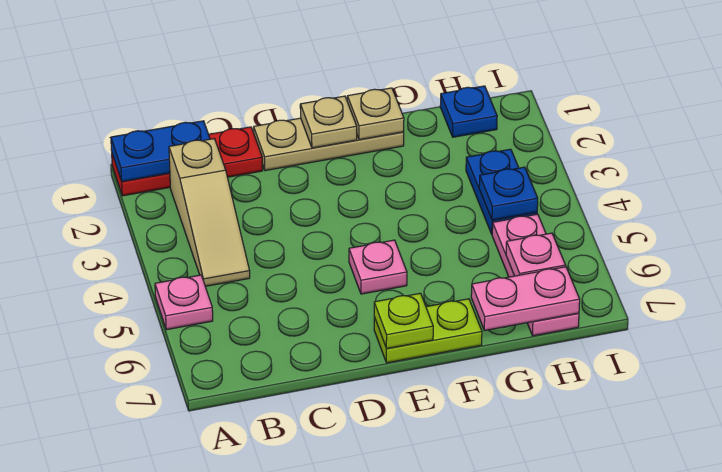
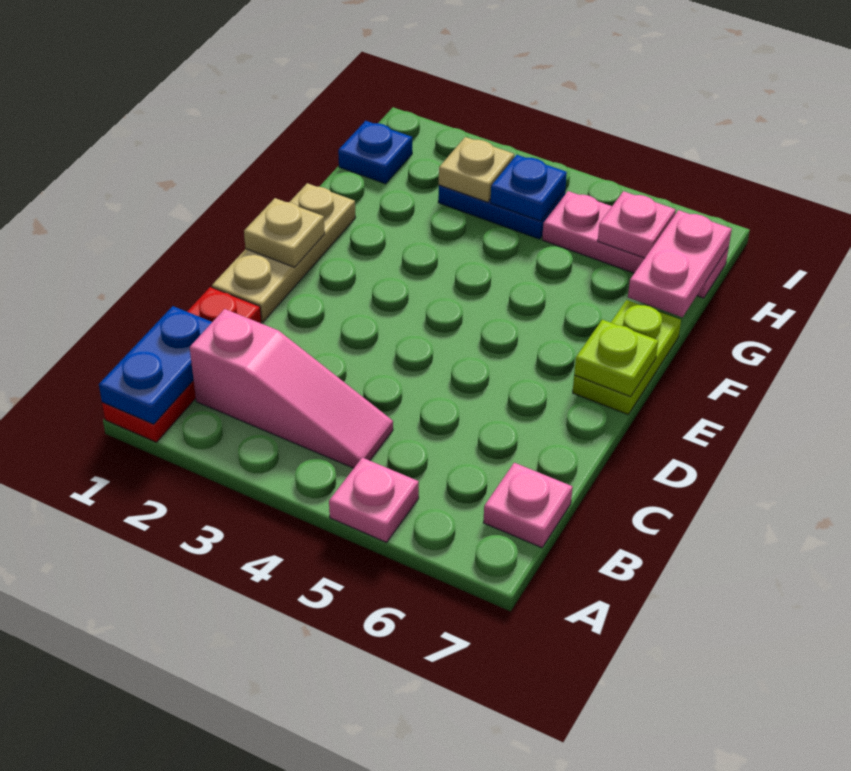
tan slope B2:B4 level 1 top 2 -> pink slope B2:B4 level 1 top 2
pink plate E5 level 1 -> pink plate B7 level 1
tan plate F1 level 2 -> tan plate H3 level 2

